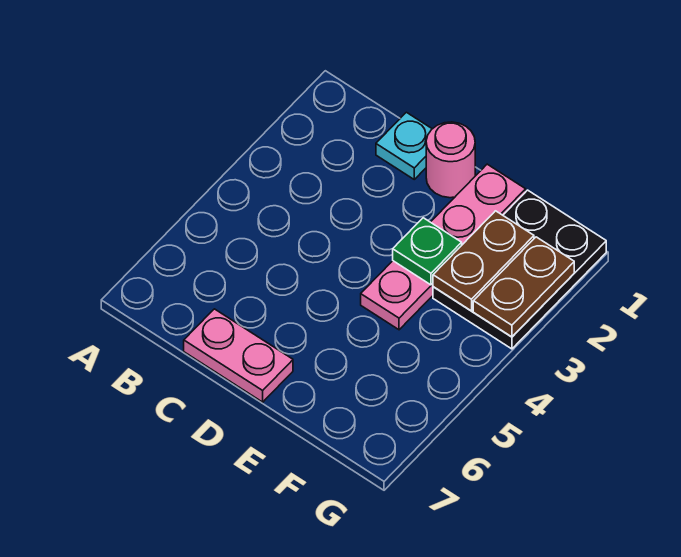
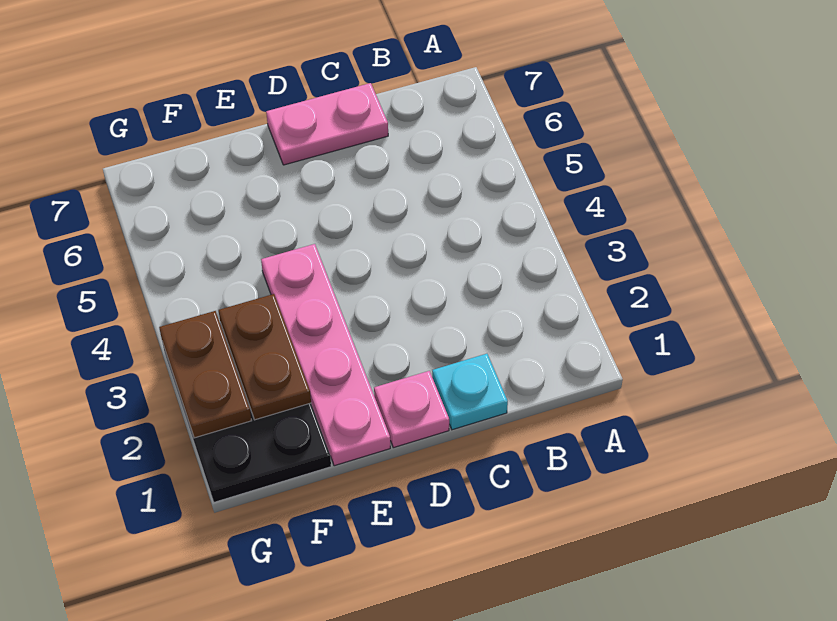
pink round brick D1 level 1 -> pink plate D1 level 1
green plate E3 level 2 -> none

